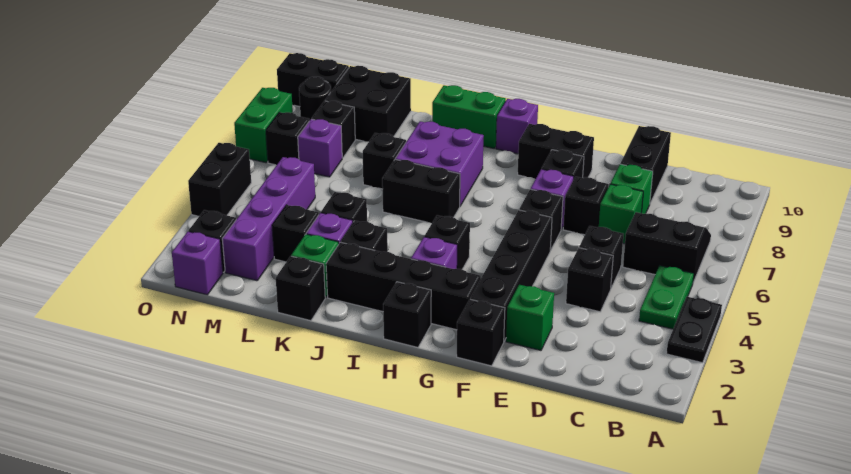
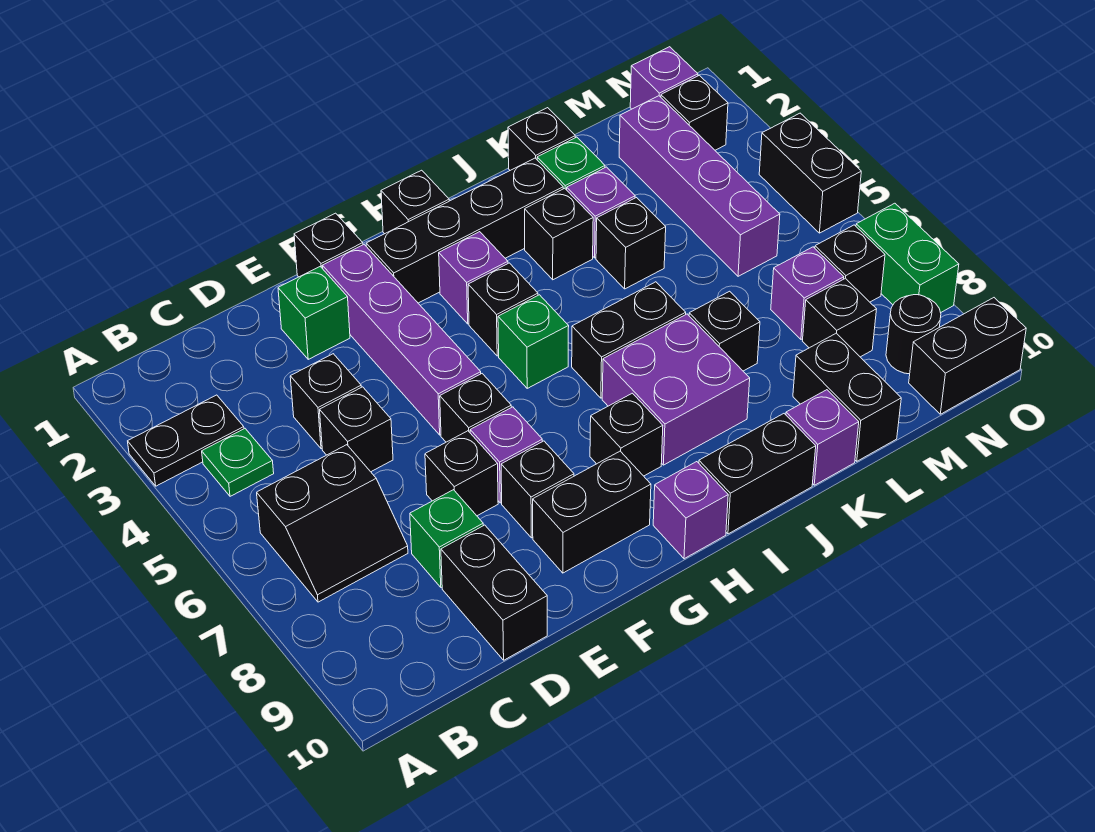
black plate A3:A4 level 1 -> black plate A3:B3 level 1
green plate B4:B5 level 1 -> green plate B4 level 1
green brick D7 level 1 -> green brick H5 level 1
black brick F2:F5 level 1 -> purple brick F2:F5 level 1
green brick I10:J10 level 1 -> black brick I10:J10 level 1
none -> purple brick K10 level 1
black brick L3 level 1 -> black brick H8 level 1
black brick L9:M10 level 1 -> black brick L9:L10 level 1

